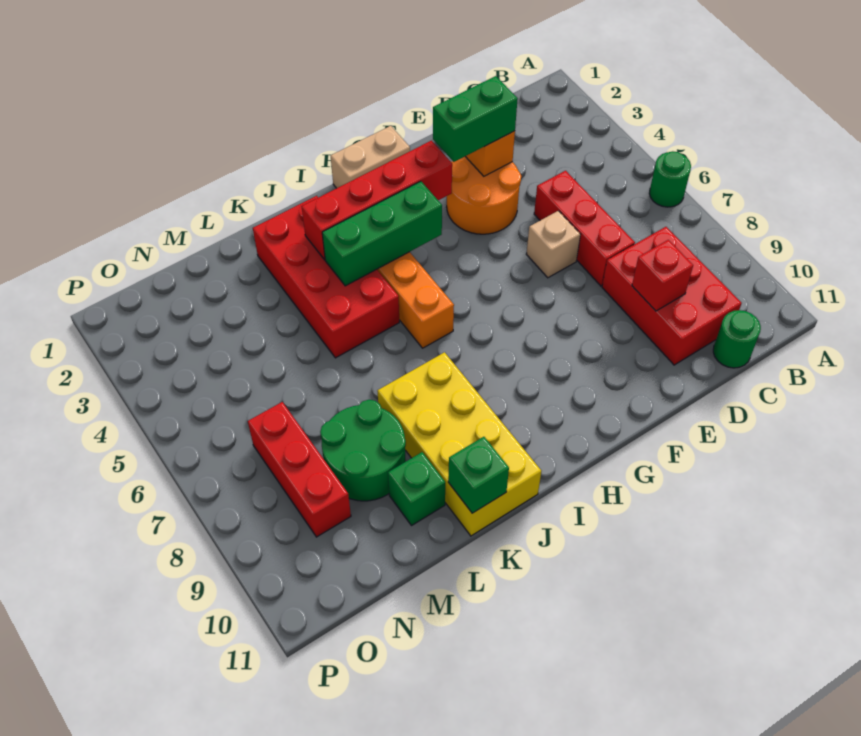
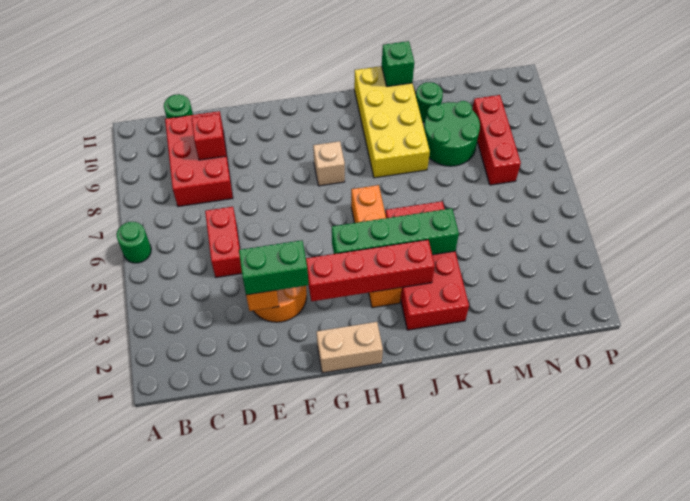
red brick D5:D7 level 1 -> red brick D5:D6 level 1
tan brick E6 level 1 -> tan brick H8 level 1
green brick H4:J4 level 2 -> green brick H4:K4 level 2
green brick L10 level 1 -> green round brick L10 level 1

